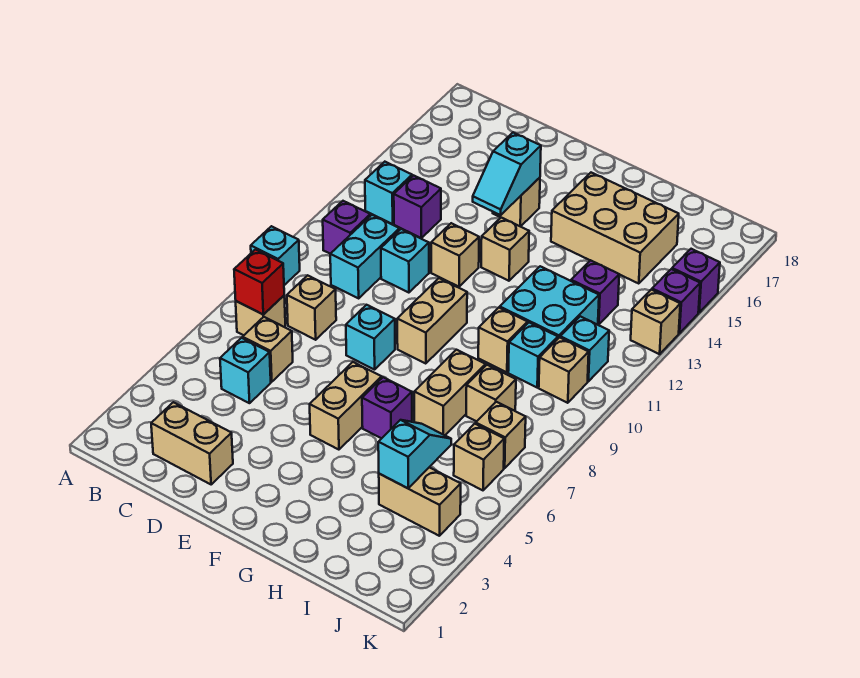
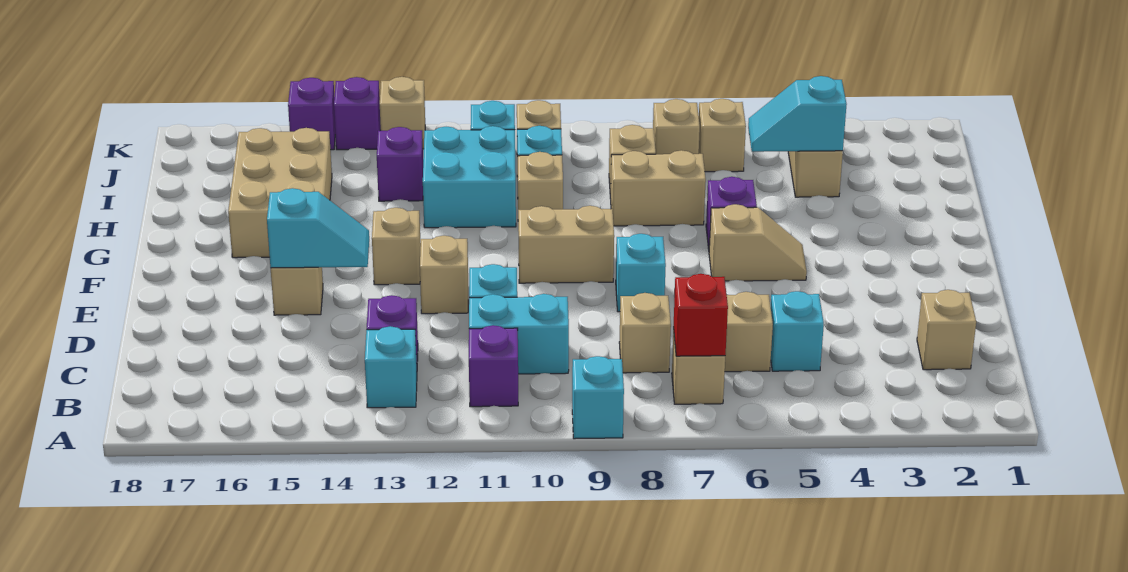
tan brick C2:D2 level 1 -> tan brick C2 level 1
tan brick F5:F6 level 1 -> tan slope F5:F6 level 1 top 6

